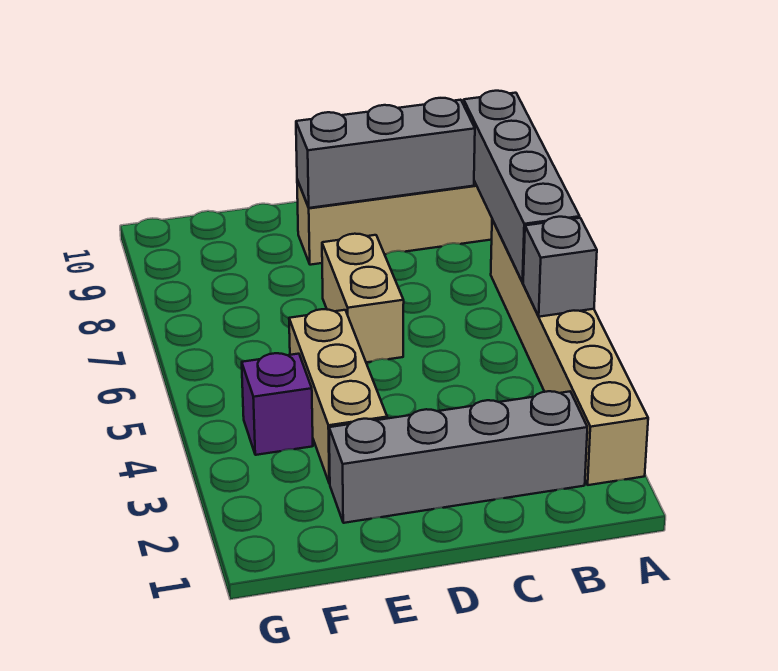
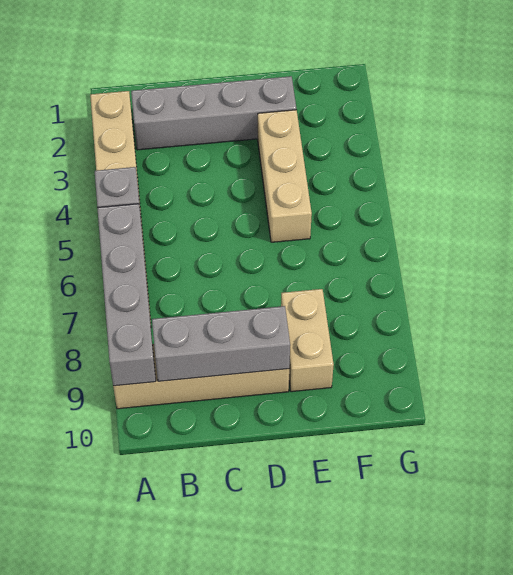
tan brick D6:D7 level 1 -> tan brick E8:E9 level 1
purple brick F4 level 1 -> none

